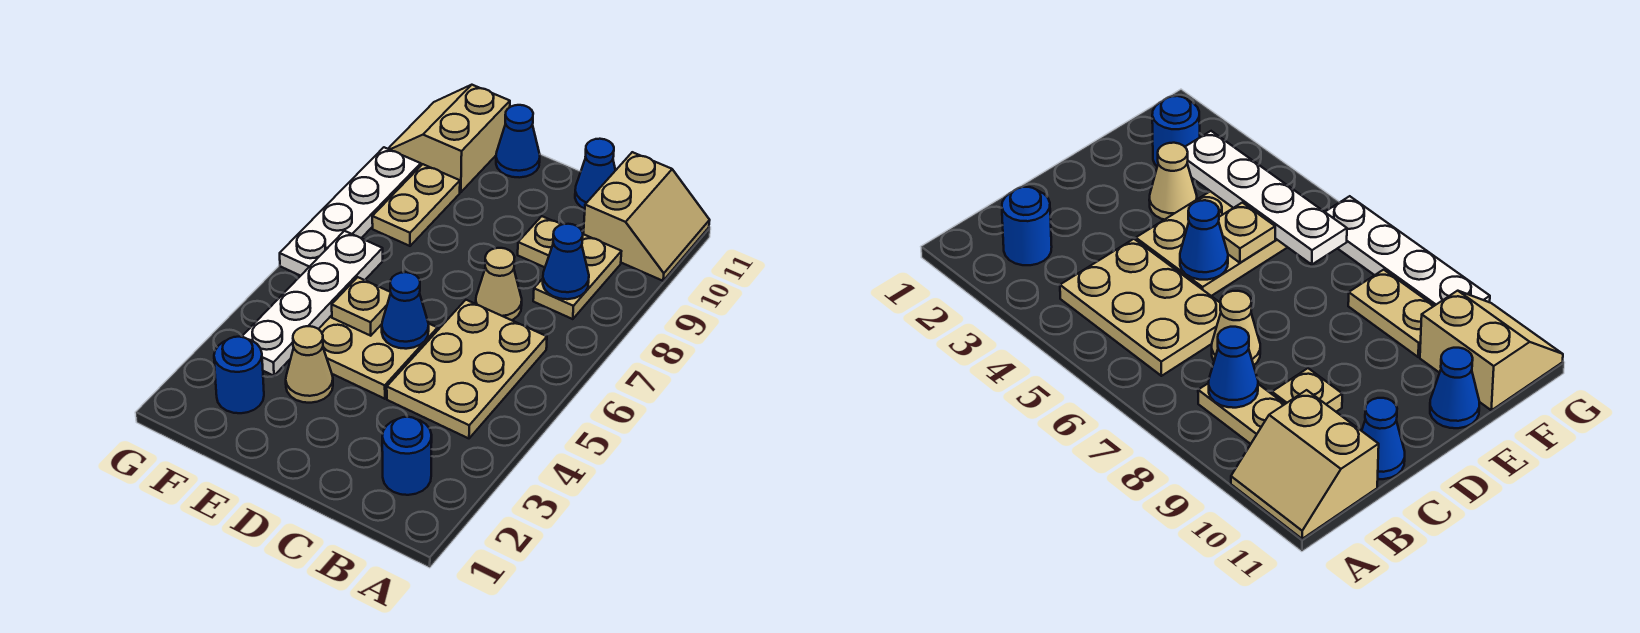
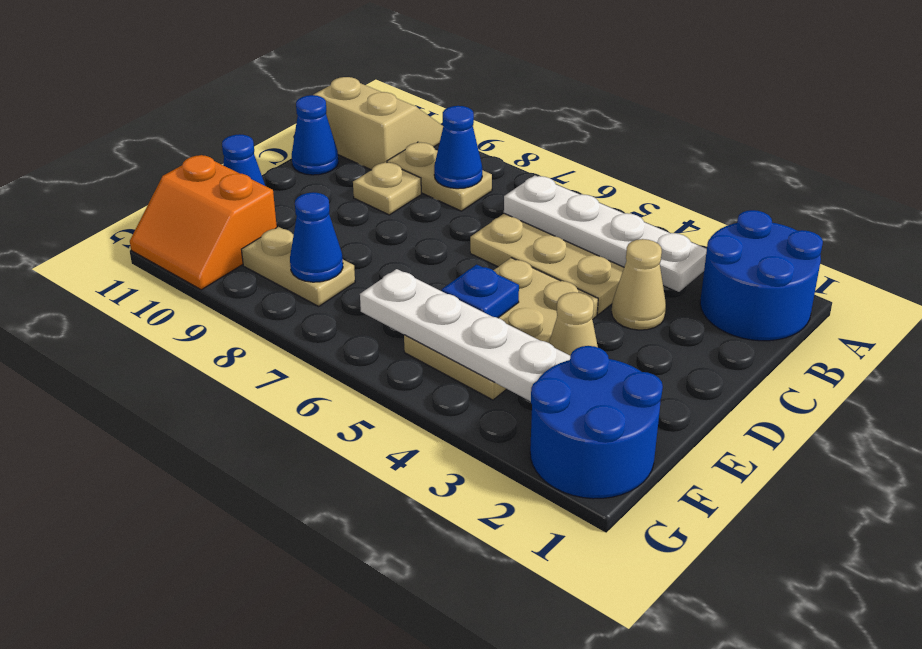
blue round brick B2 level 1 -> blue round brick A1:B2 level 1
tan cone C7 level 1 -> tan cone C3 level 1
blue cone D5 level 2 -> blue cone F8 level 2
tan plate E5 level 2 -> blue plate E5 level 2
blue round brick F2 level 1 -> blue round brick F1:G2 level 1
tan slope F10:G11 level 1 top F -> orange slope F10:G11 level 1 top F
white plate G6:G9 level 1 -> white plate B3:B6 level 2

